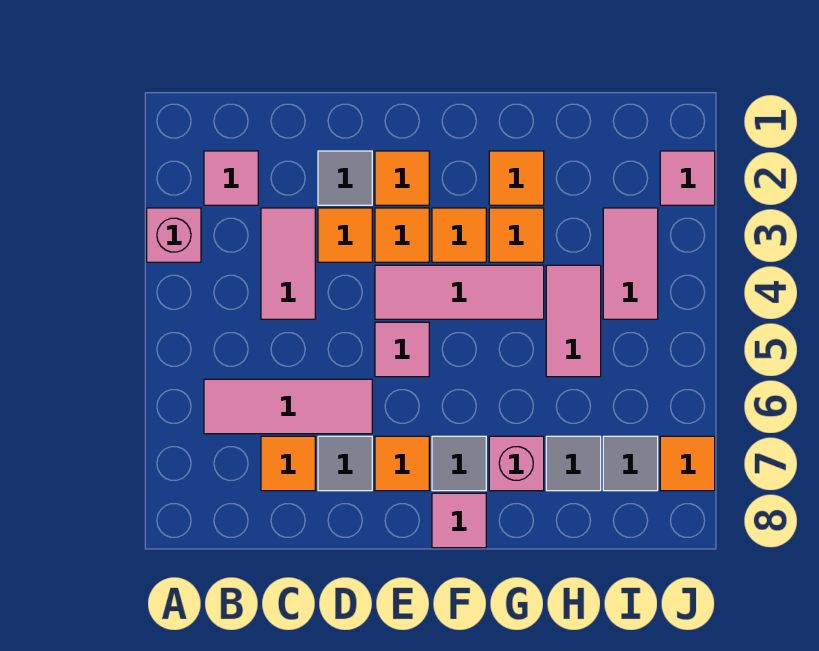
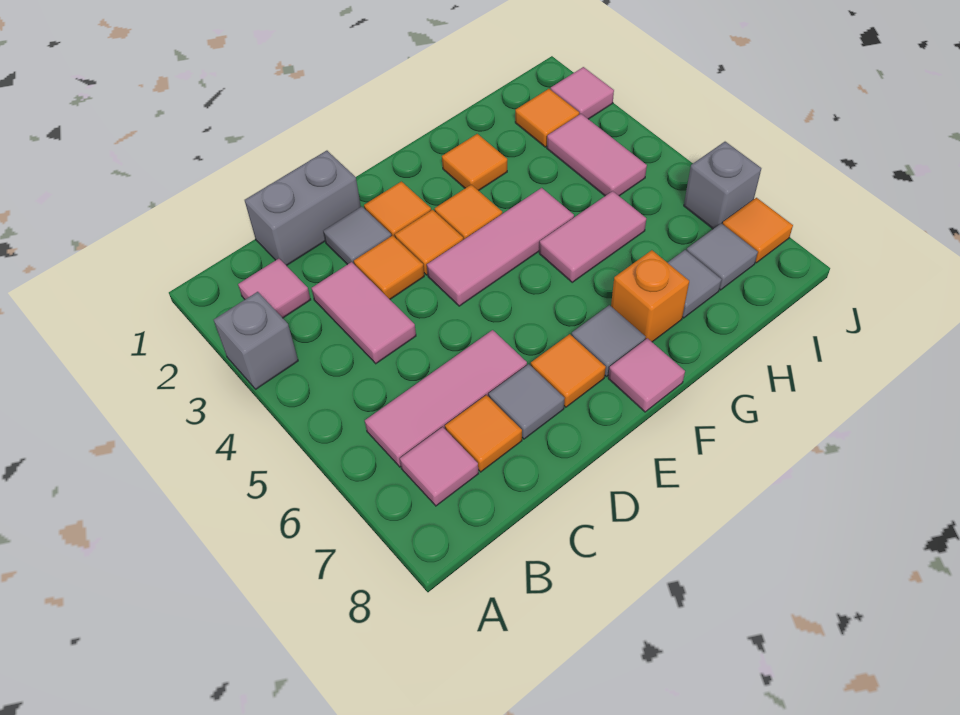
pink brick A3 level 1 -> grey brick A3 level 1
none -> grey brick C1:D1 level 1
pink tile E5 level 1 -> pink tile B7 level 1
orange tile G3 level 1 -> orange tile I2 level 1
pink brick G7 level 1 -> orange brick G7 level 1
pink tile H4:H5 level 1 -> pink tile G5:H5 level 1
none -> grey brick J6 level 1

